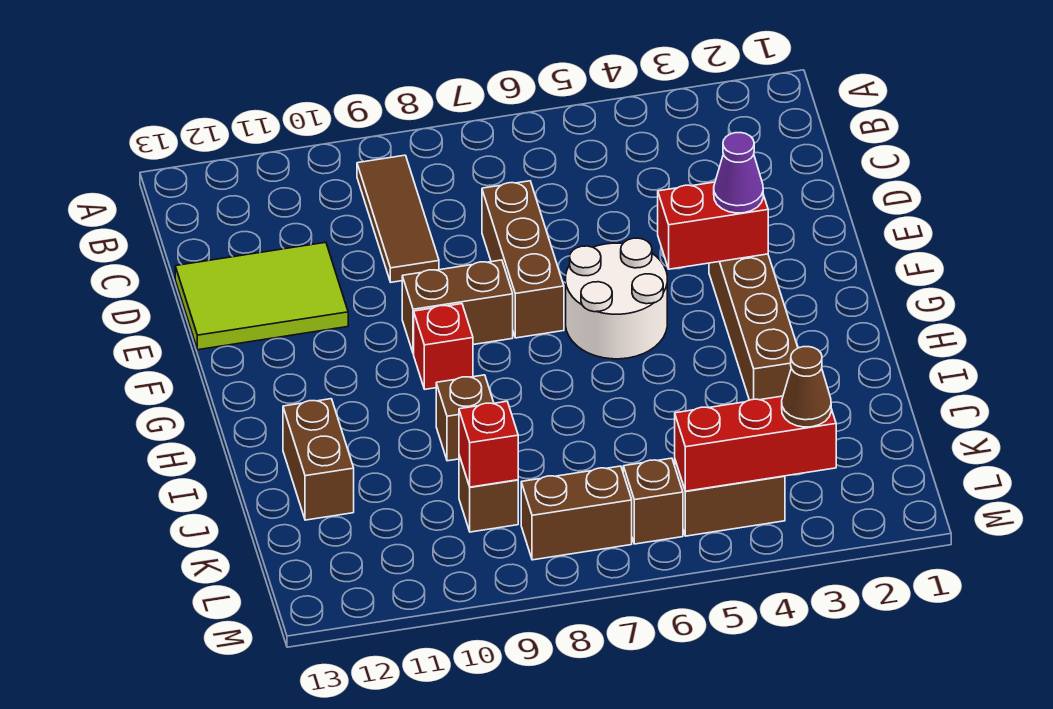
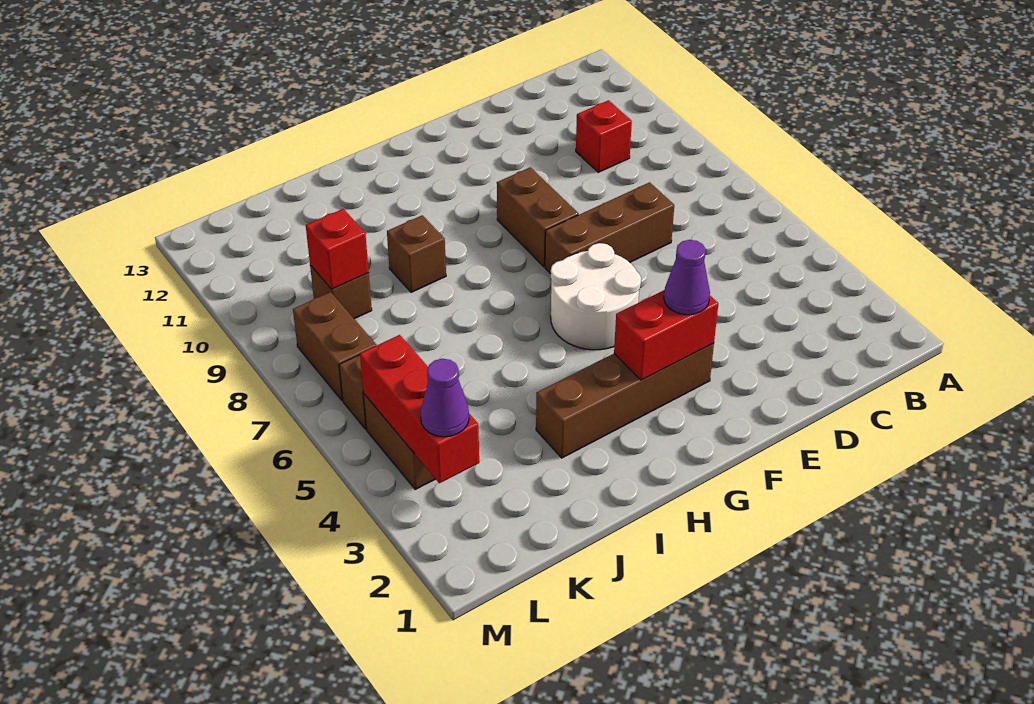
brown tile B9:D9 level 1 -> none
lime tile D11:E13 level 1 -> none
red brick F3:F4 level 2 -> red brick F3:G3 level 2
red brick G9 level 1 -> red brick C10 level 1
brown brick I12:J12 level 1 -> none
brown cone L3 level 3 -> purple cone L3 level 3

